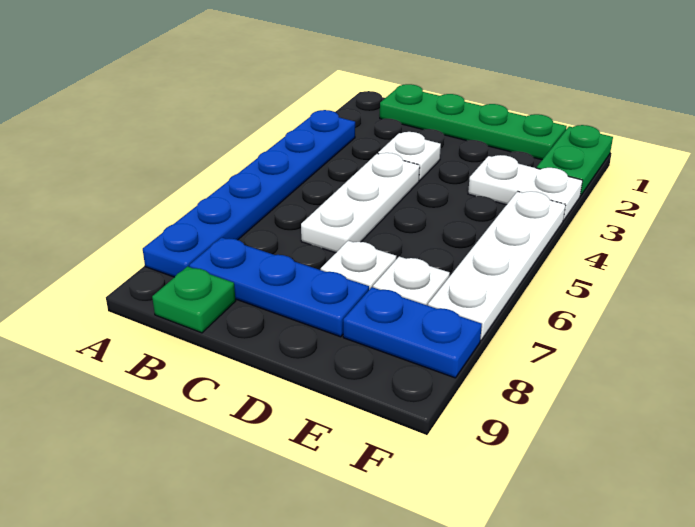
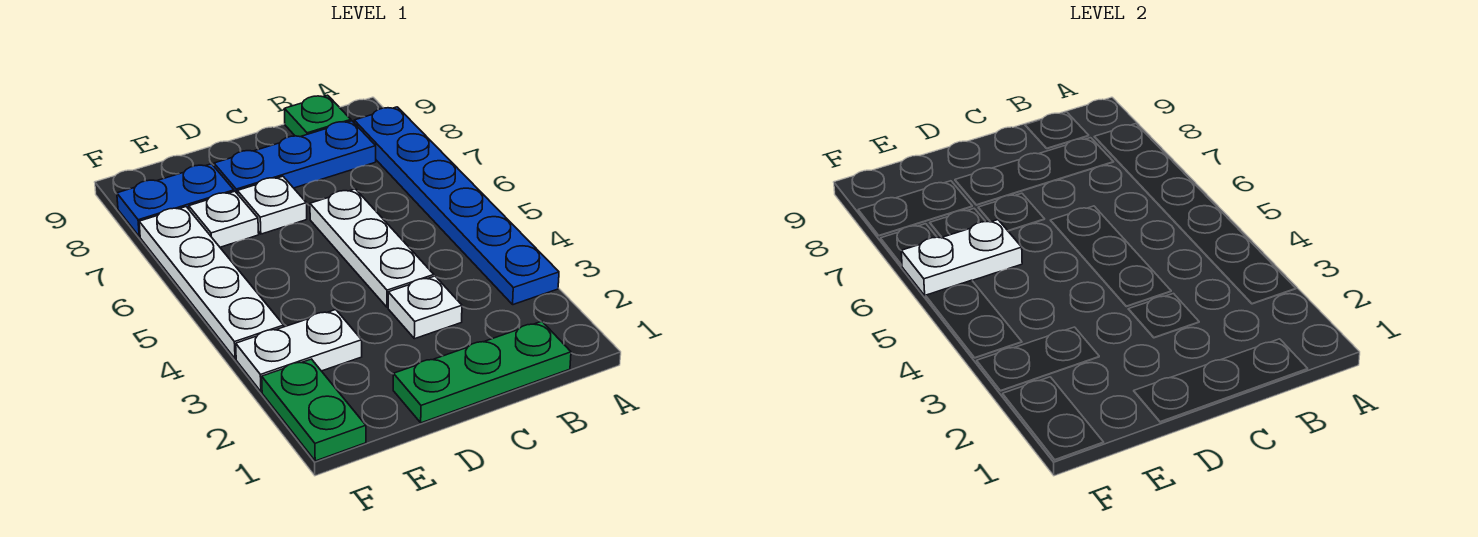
green plate B1:E1 level 1 -> green plate B1:D1 level 1
none -> white plate E6:F6 level 2

